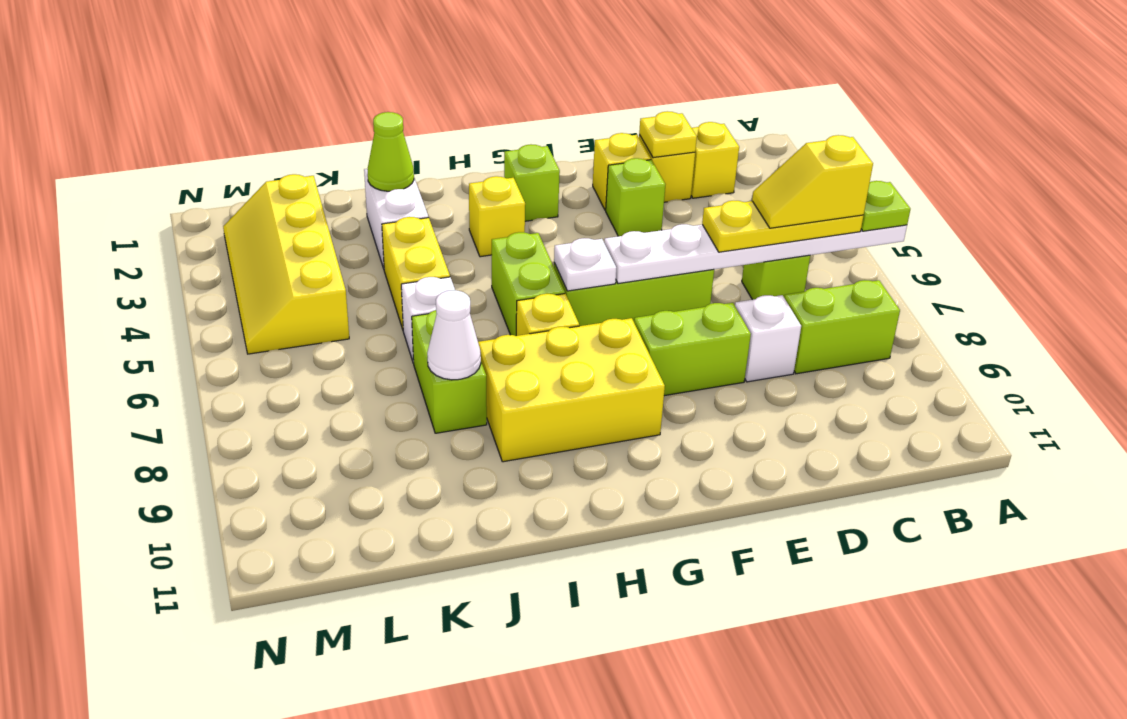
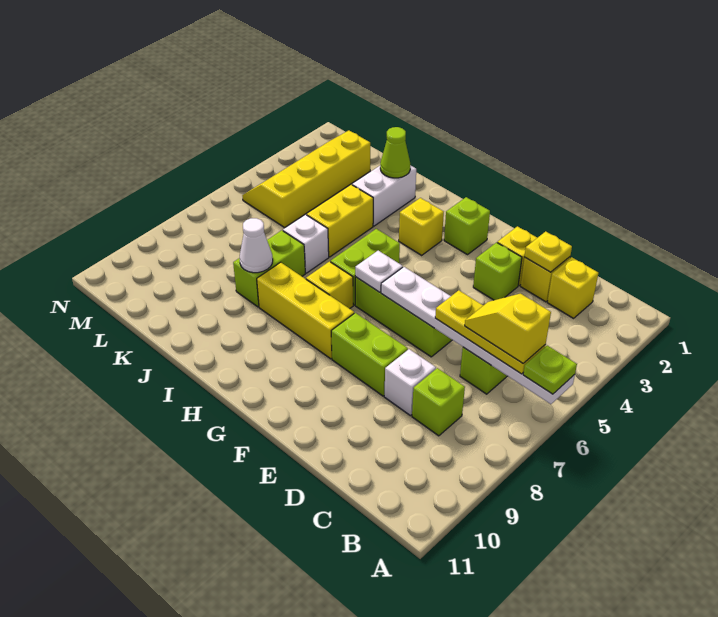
lime brick B8:C8 level 1 -> lime brick C8 level 1
yellow brick G8:I9 level 1 -> yellow brick G8:I8 level 1

